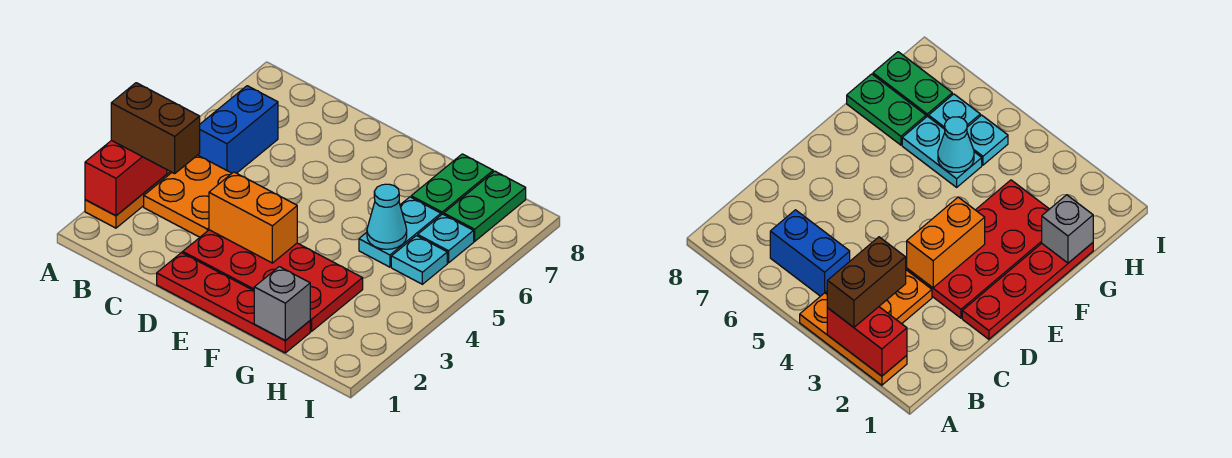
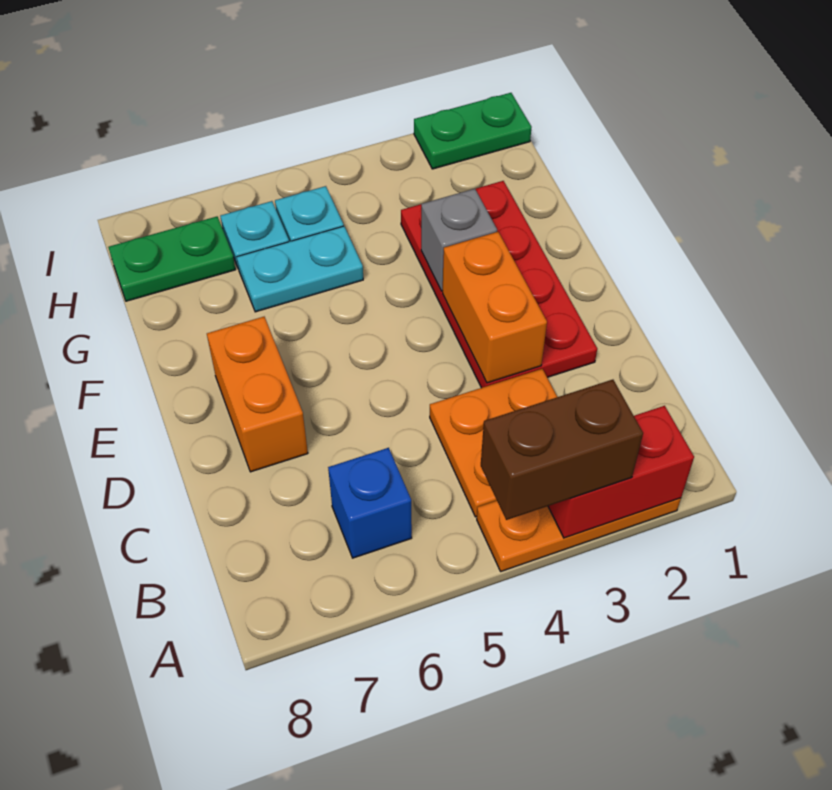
brown brick A3:B3 level 3 -> brown brick A3:A4 level 3
blue brick B5:B6 level 1 -> blue brick B6 level 1
red plate D1:G1 level 1 -> none
none -> orange brick D7:E7 level 1
grey brick G1 level 2 -> grey brick F3 level 2
cyan cone G5 level 2 -> none
green plate G7:G8 level 1 -> green plate I1:I2 level 1

